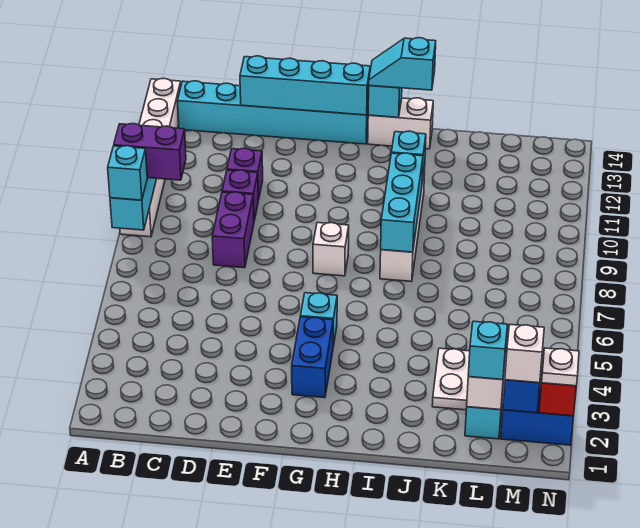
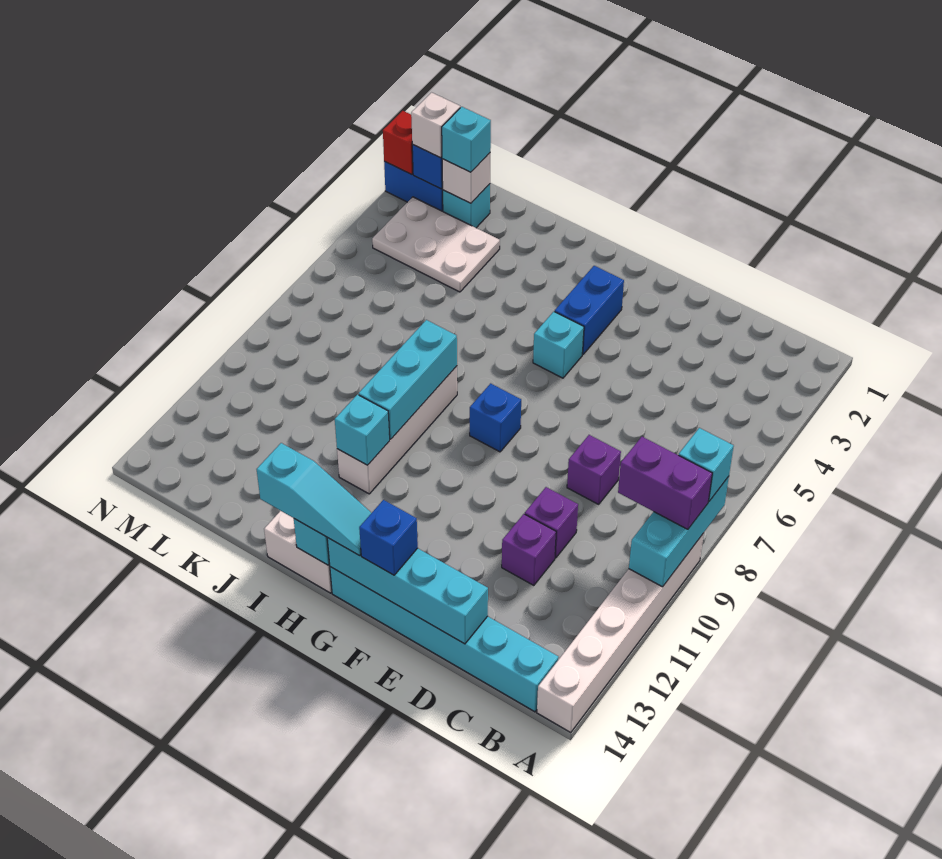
purple brick D8:D9 level 1 -> purple brick D8 level 1
none -> blue brick F14 level 3
white brick G8 level 1 -> blue brick G8 level 1
cyan slope H14:I14 level 3 top I -> cyan slope G14:I14 level 3 top I
white plate N2 level 3 -> none

